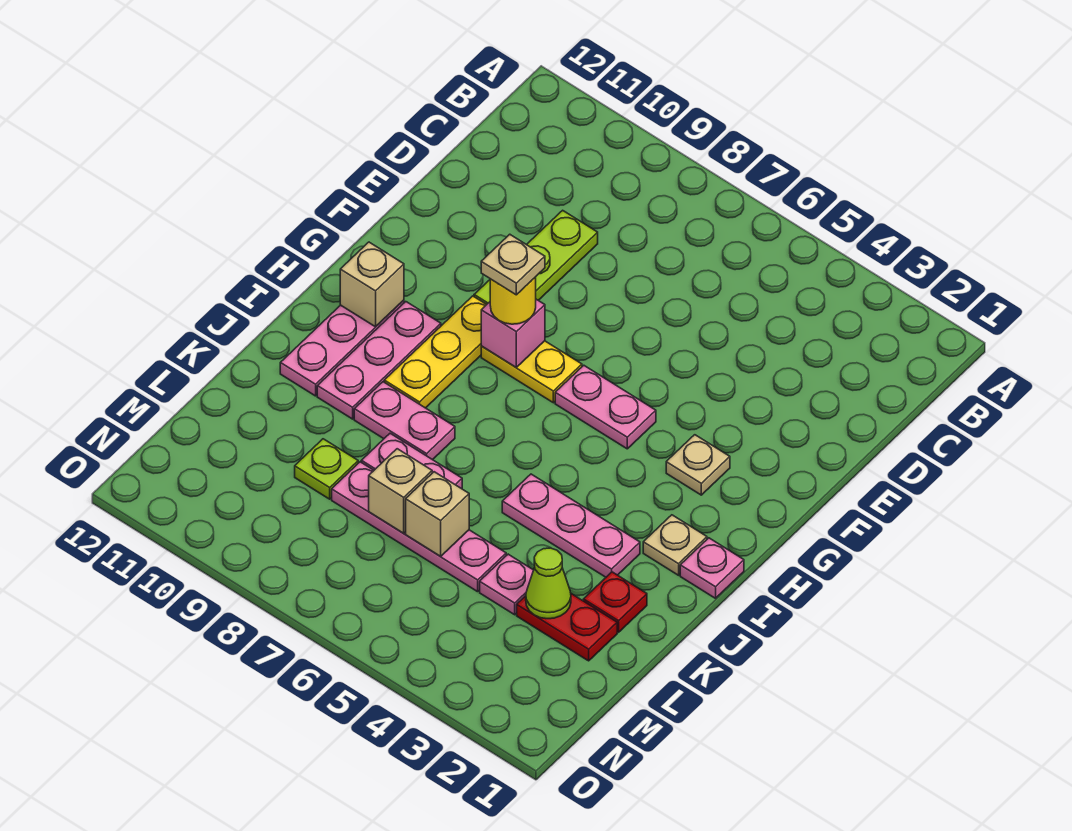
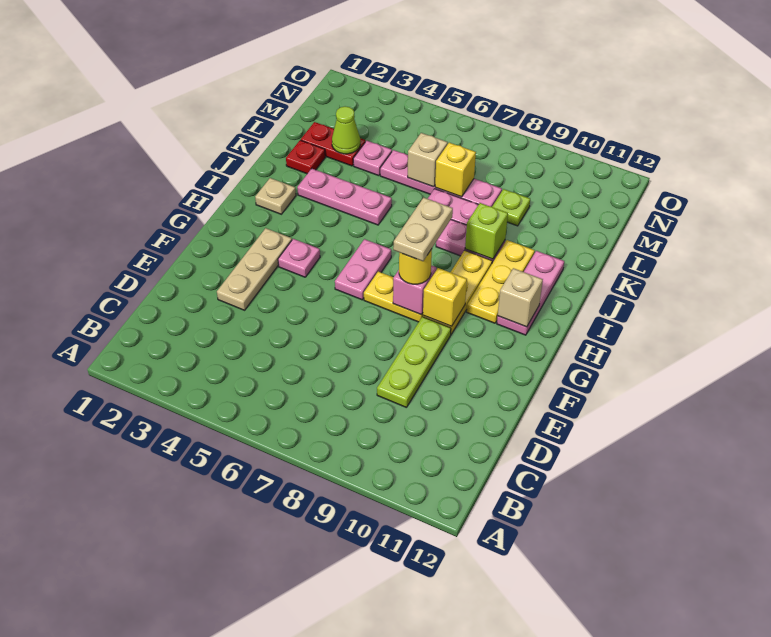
tan plate G3 level 1 -> tan plate E3:G3 level 1
pink plate G5:G6 level 1 -> pink plate G6:H6 level 1
tan plate G8 level 4 -> tan plate G8:H8 level 4
none -> yellow brick G9 level 2
pink plate H10:J10 level 1 -> yellow plate H10:J10 level 1
pink plate I1 level 1 -> pink plate G4 level 1
none -> lime brick J9 level 2
tan brick L7 level 2 -> yellow brick L7 level 2

